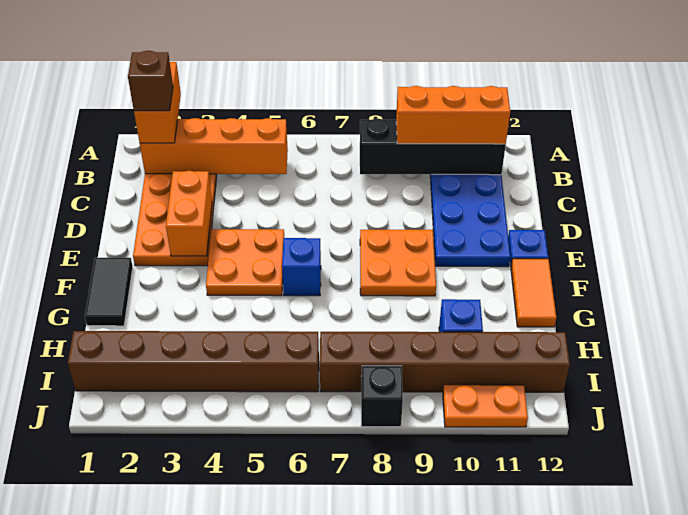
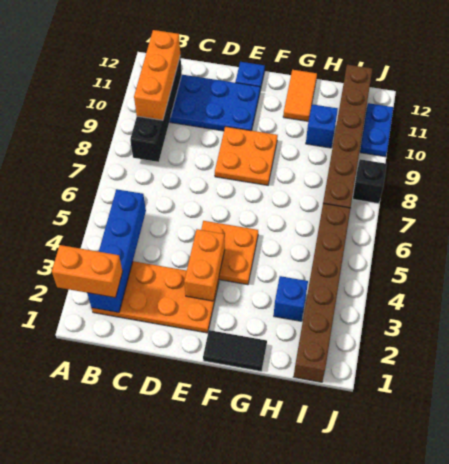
orange brick B2:B5 level 2 -> blue brick B2:B5 level 2
brown brick B2 level 4 -> none
orange brick D3:E3 level 2 -> orange brick E3:E4 level 2
blue brick F6 level 1 -> blue brick H3 level 1
orange tile F12:G12 level 1 -> orange tile G11:G12 level 1
orange plate J10:J11 level 1 -> blue plate J10:J11 level 1

